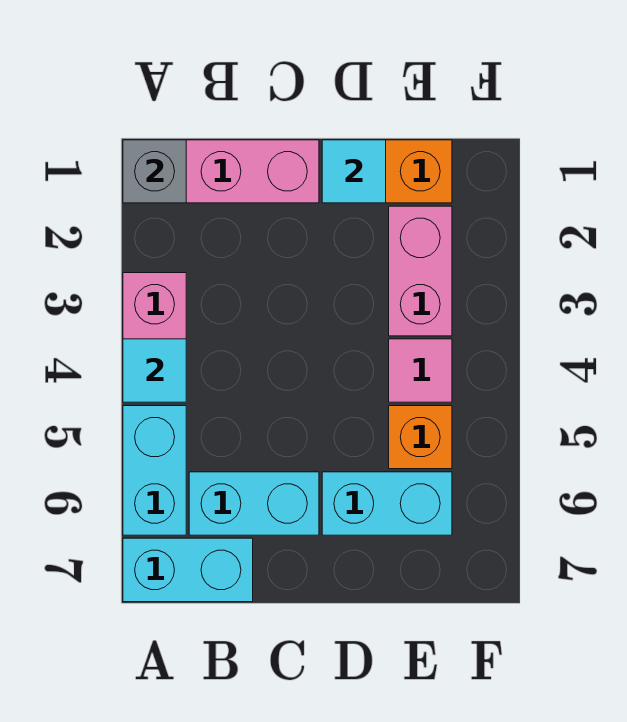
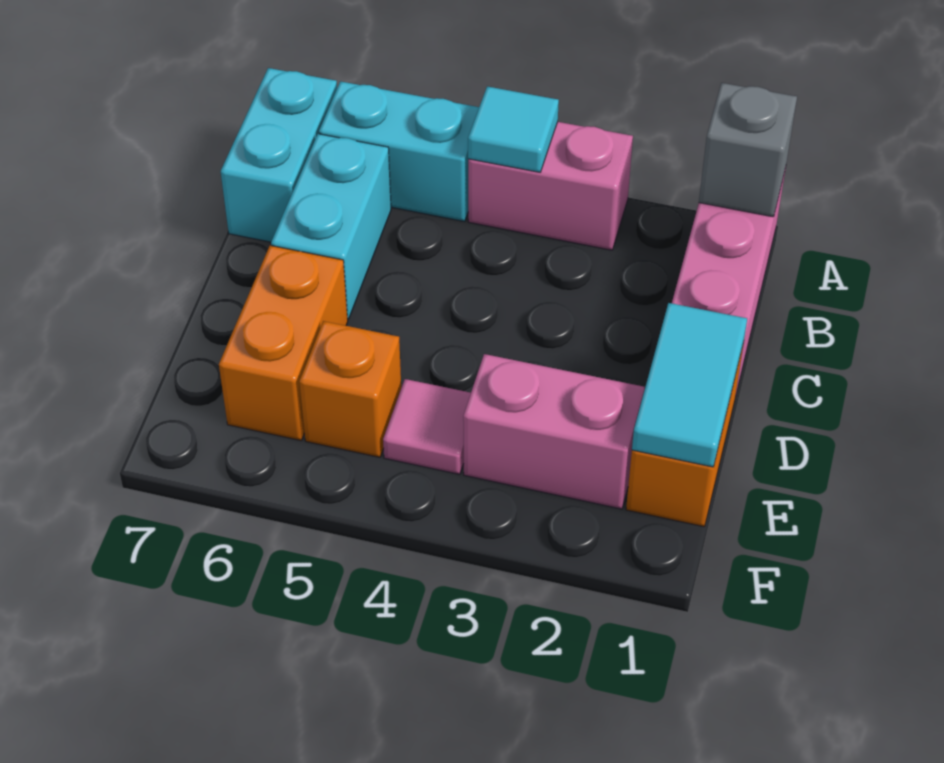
cyan tile D1 level 2 -> cyan tile D1:E1 level 2
cyan brick D6:E6 level 1 -> orange brick D6:E6 level 1

